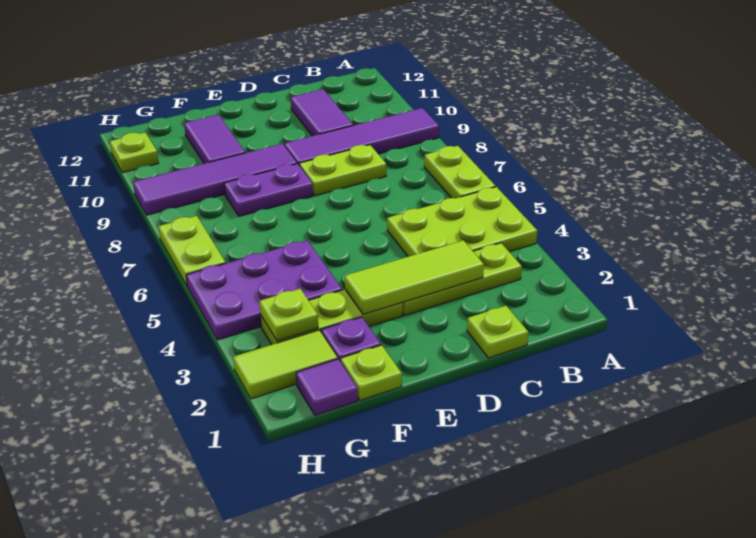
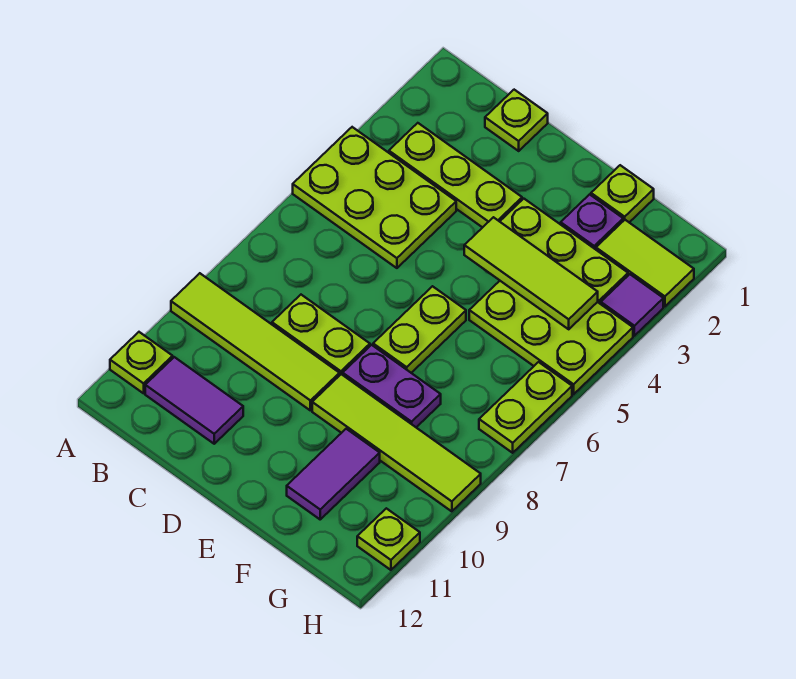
lime plate A6:A7 level 1 -> lime plate E6:E7 level 1
purple tile A9:D9 level 1 -> lime tile A9:D9 level 1
lime tile C3:E3 level 2 -> lime tile E4:G4 level 2
purple tile C10:C11 level 1 -> purple tile B11:C11 level 1
purple tile E9:H9 level 1 -> lime tile E9:H9 level 1
purple plate F4:H5 level 1 -> lime plate F4:H5 level 1
purple tile G1 level 1 -> purple tile H3 level 1
lime plate G3 level 2 -> lime plate A11 level 1

